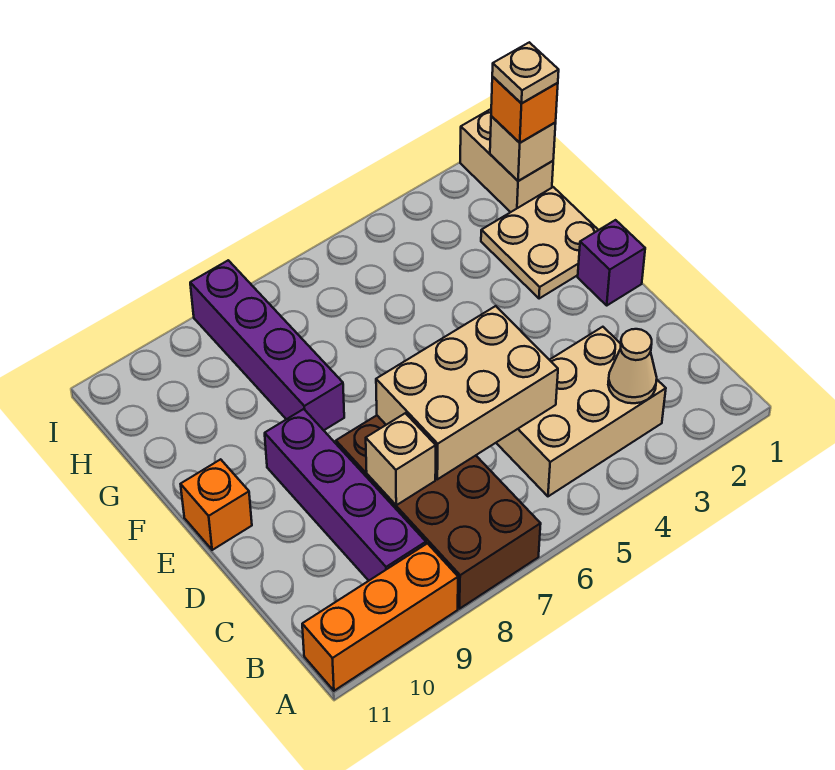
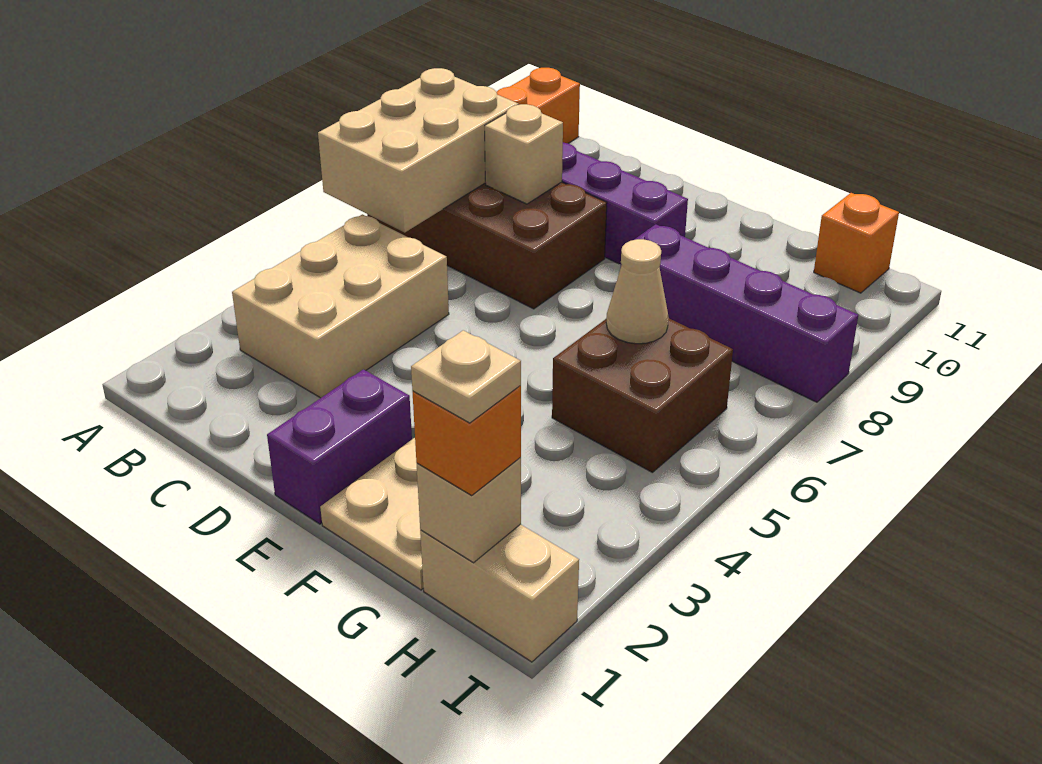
tan cone B3 level 2 -> tan cone G6 level 2
tan brick C5:D7 level 2 -> tan brick A6:B8 level 2
purple brick E1 level 1 -> purple brick E1:E2 level 1
orange brick E11 level 1 -> orange brick H11 level 1
none -> brown brick G5:H6 level 1

